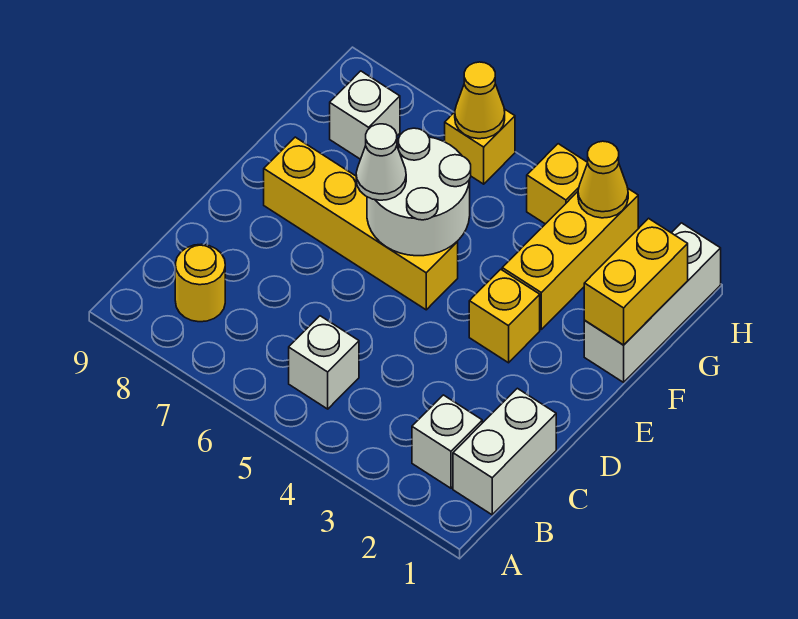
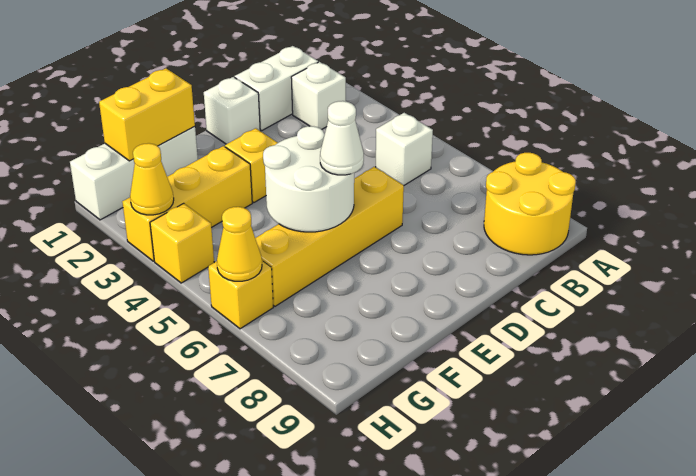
yellow round brick B8 level 1 -> yellow round brick A8:B9 level 1
yellow brick E5:E8 level 1 -> yellow brick D6:G6 level 1
white brick G8 level 1 -> white brick D1 level 1

